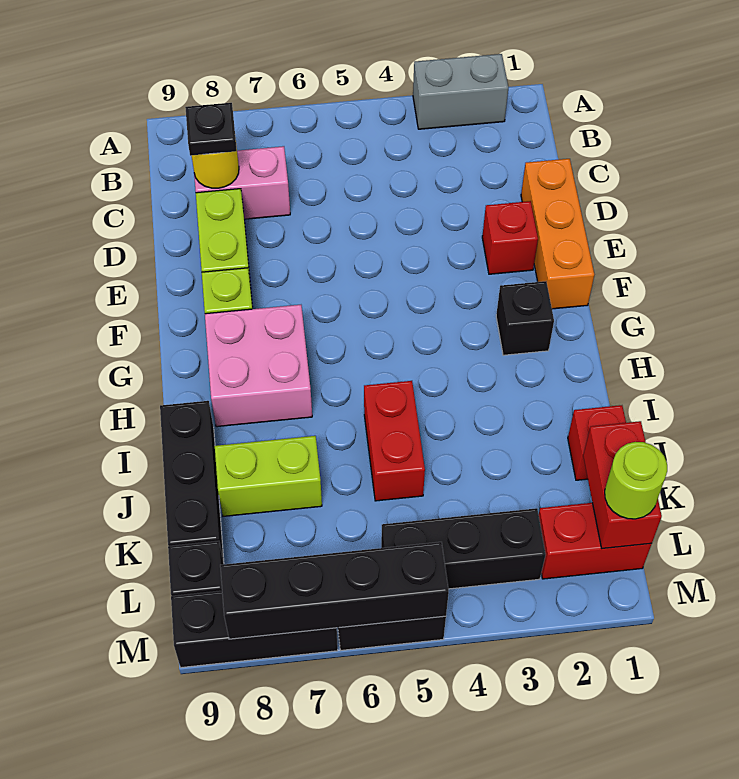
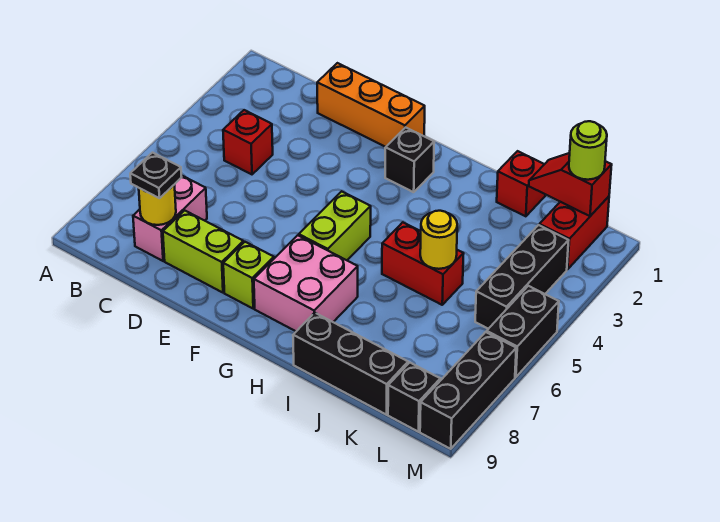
grey brick A2:A3 level 1 -> none
red brick E2 level 1 -> red brick C4 level 1
none -> yellow round brick J5 level 2
lime brick J7:J8 level 1 -> lime brick G5:G6 level 1
red brick K1:L1 level 2 -> red slope K1:L1 level 2 top L
black brick M5:M8 level 2 -> none

